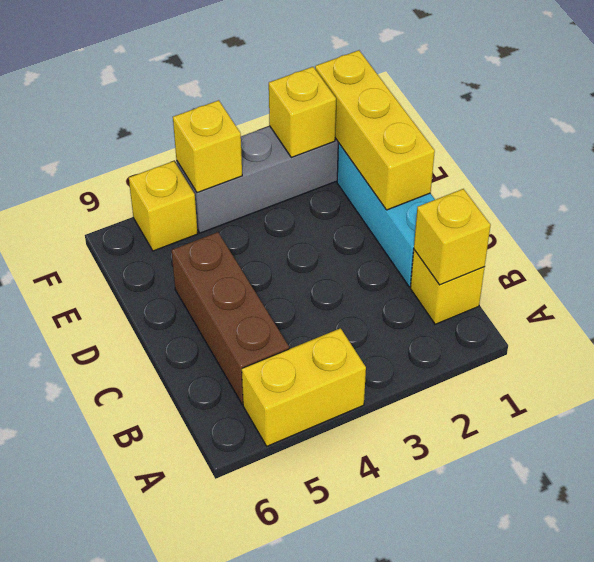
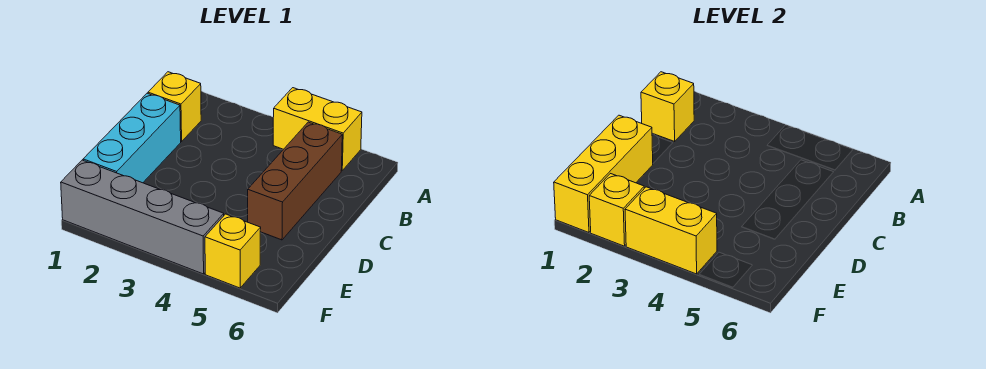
yellow brick F4 level 2 -> yellow brick F3:F4 level 2

